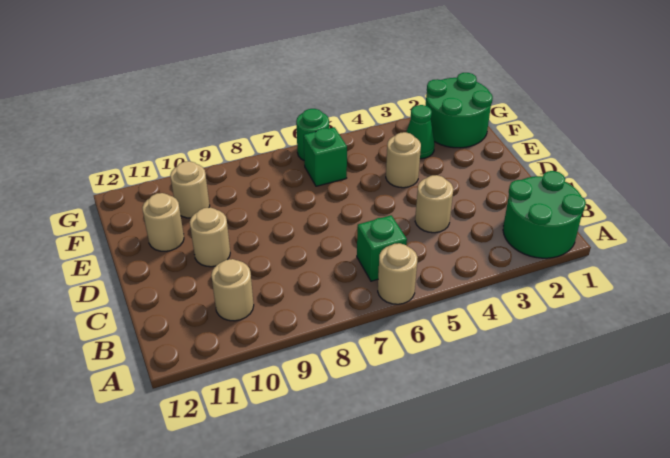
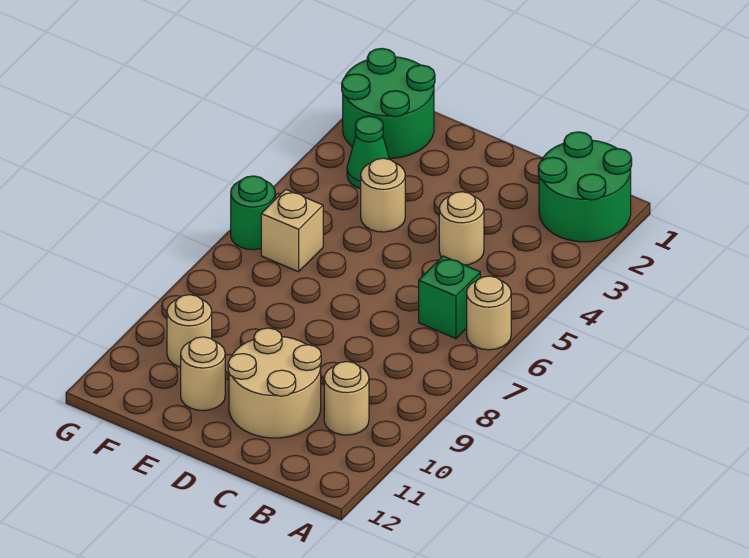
tan round brick D10 level 1 -> tan round brick C10:D11 level 1
green brick F6 level 1 -> tan brick F6 level 1

